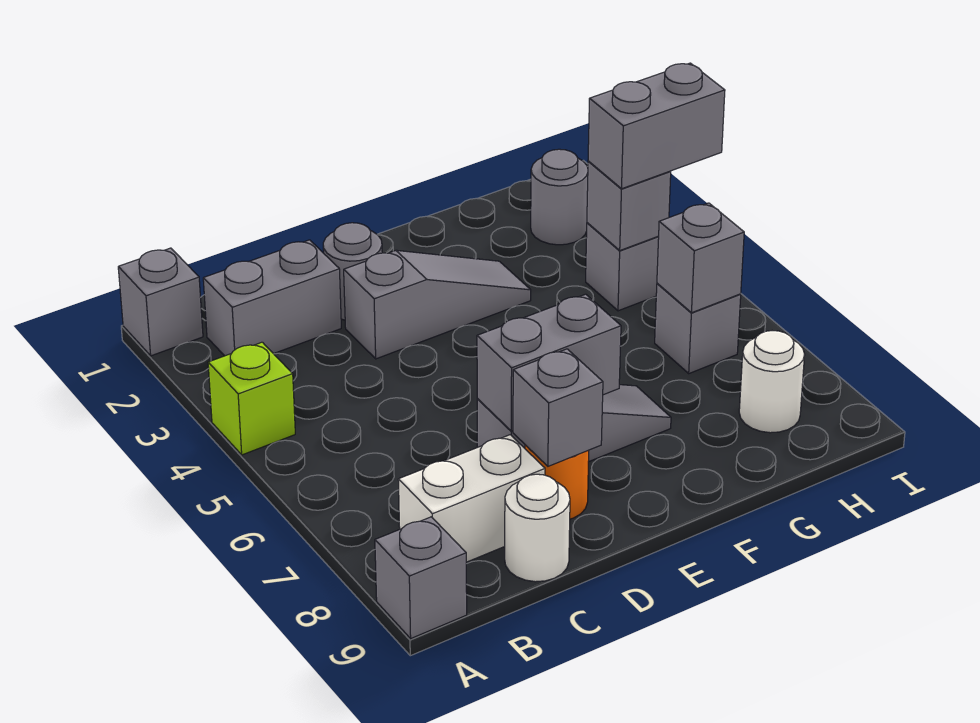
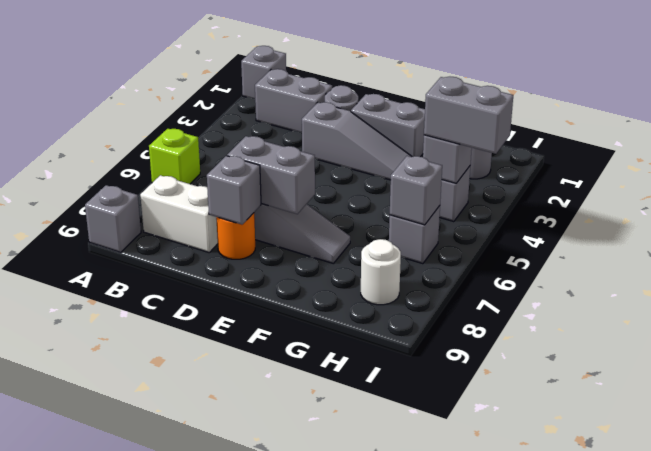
lime brick A4 level 1 -> lime brick A6 level 1
white round brick C9 level 1 -> none
none -> grey brick E2:F2 level 1

